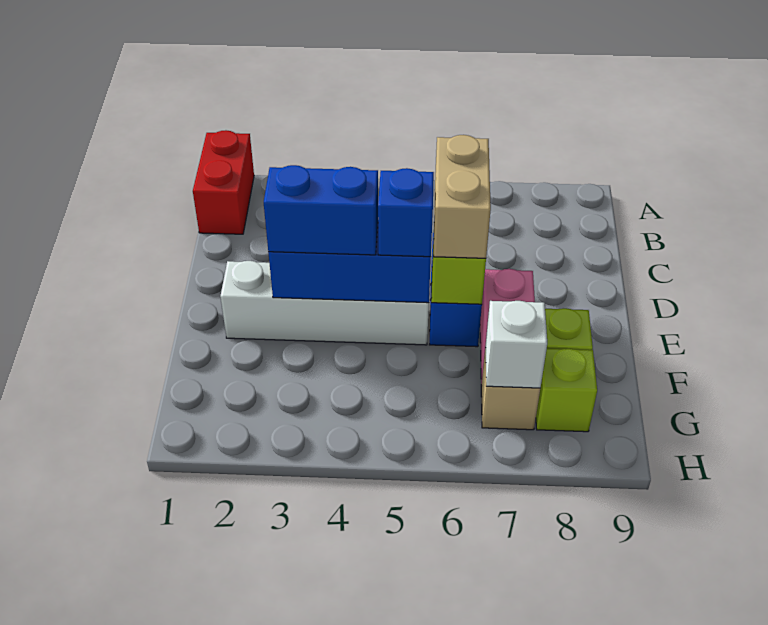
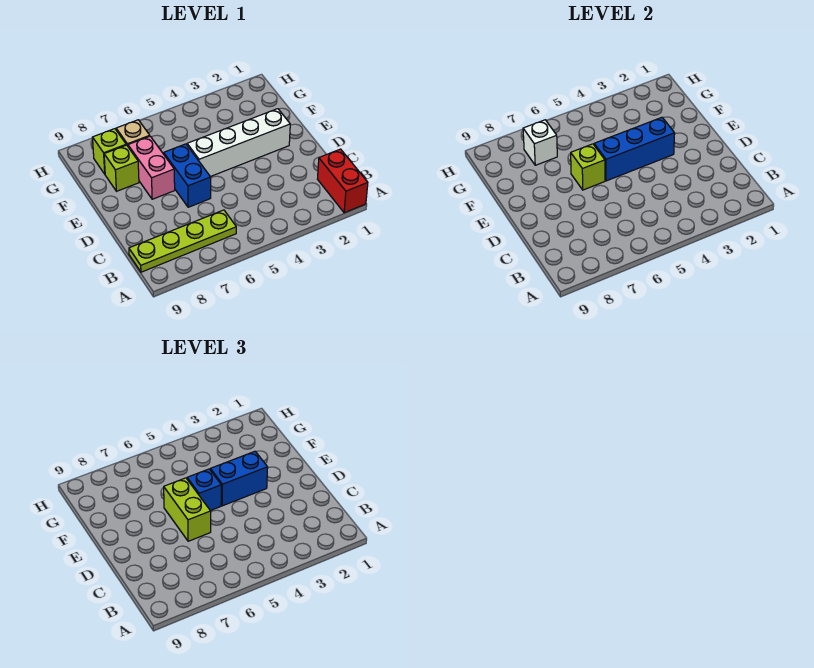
none -> lime plate B6:B9 level 1
tan brick D6:E6 level 3 -> lime brick D6:E6 level 3

